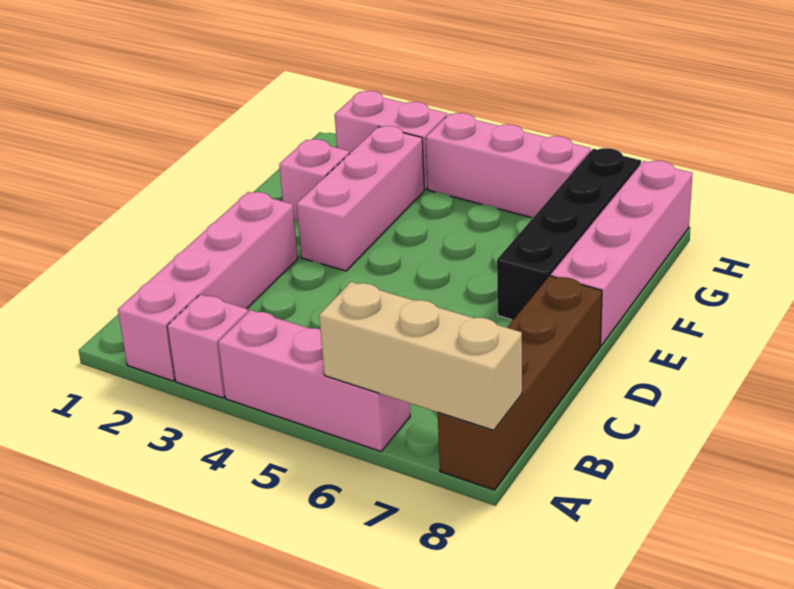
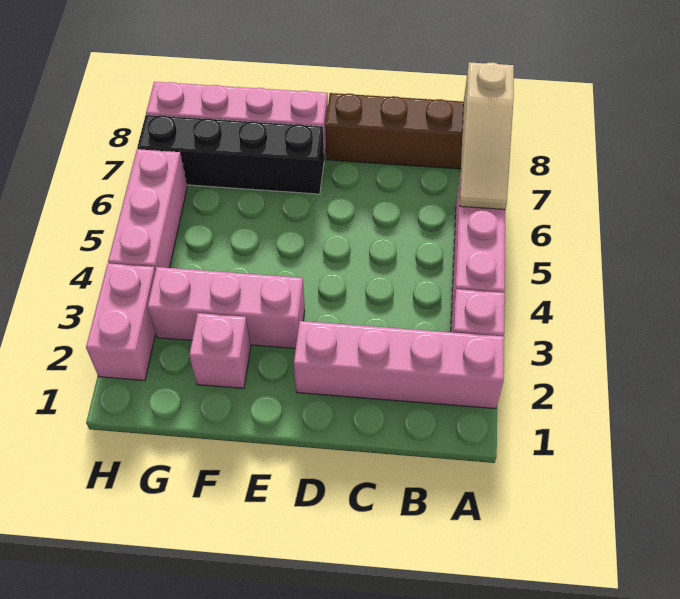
tan brick A6:A8 level 2 -> tan slope A6:A8 level 2 top 8

